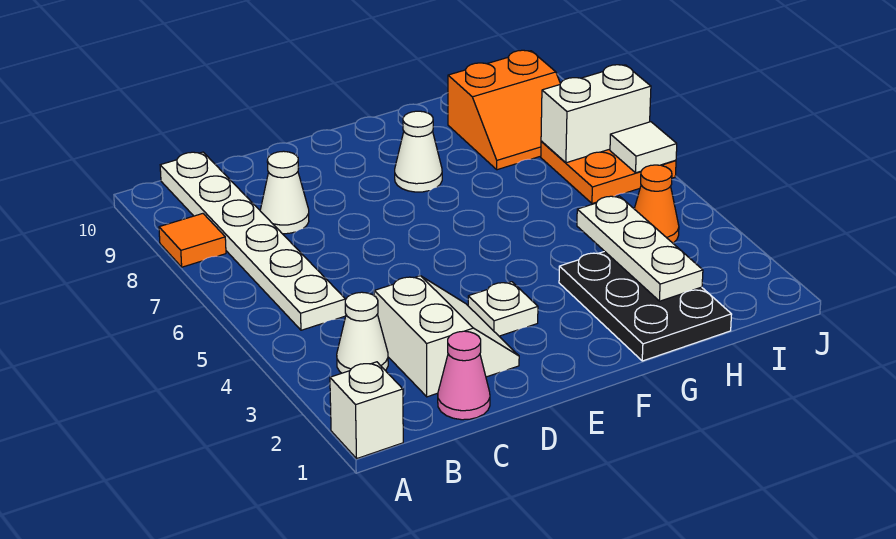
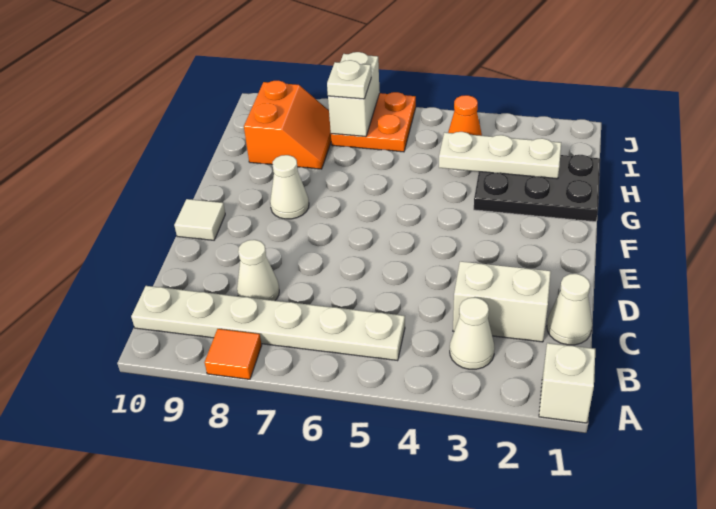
pink cone C1 level 1 -> white cone C1 level 1
white plate E3 level 1 -> white plate I7 level 3
white tile J6 level 2 -> white tile E10 level 1

